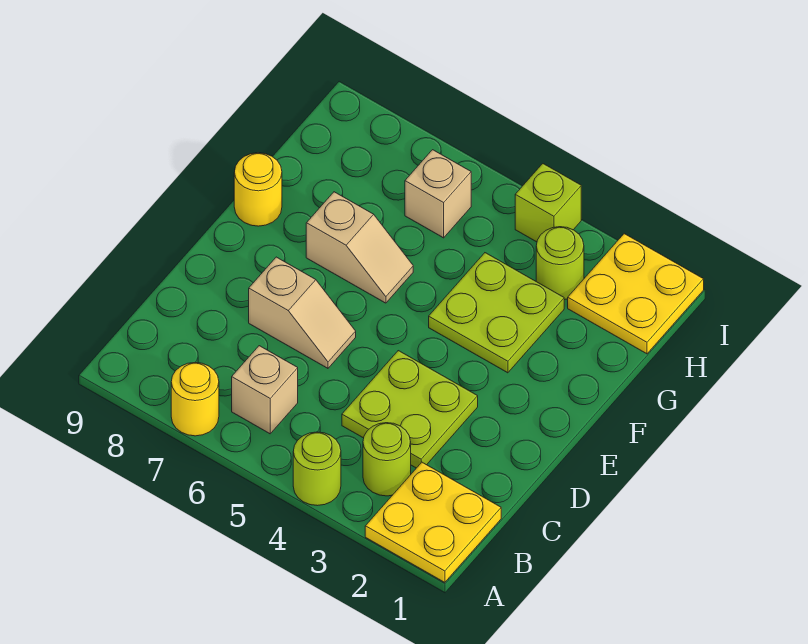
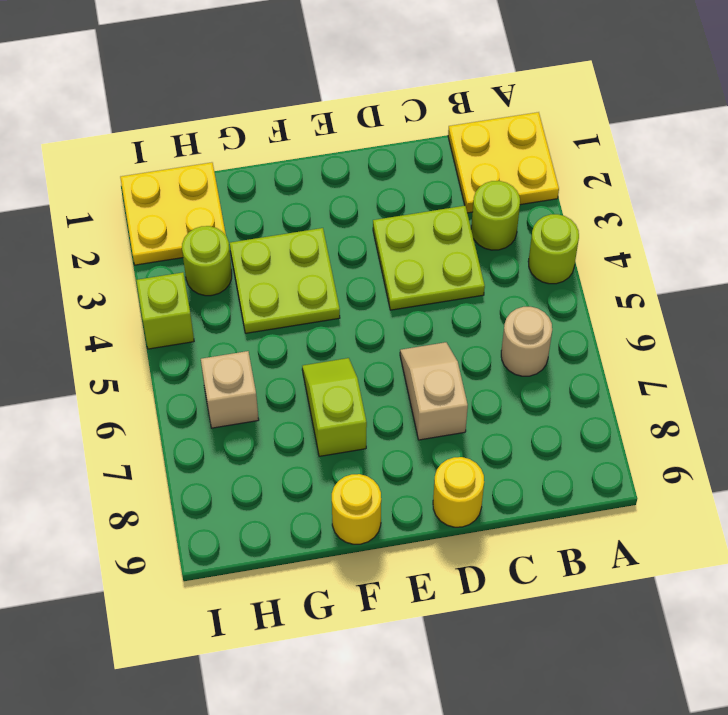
yellow round brick A7 level 1 -> yellow round brick D9 level 1
tan brick B6 level 1 -> tan round brick B6 level 1
tan slope F6:F7 level 1 top 7 -> lime slope F6:F7 level 1 top 7

